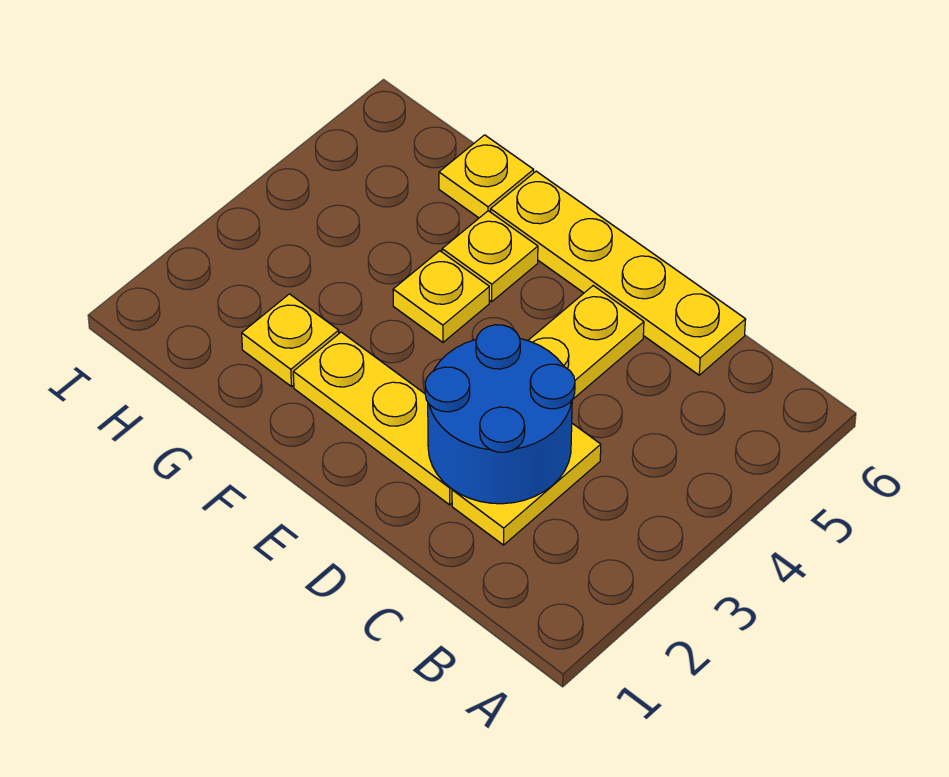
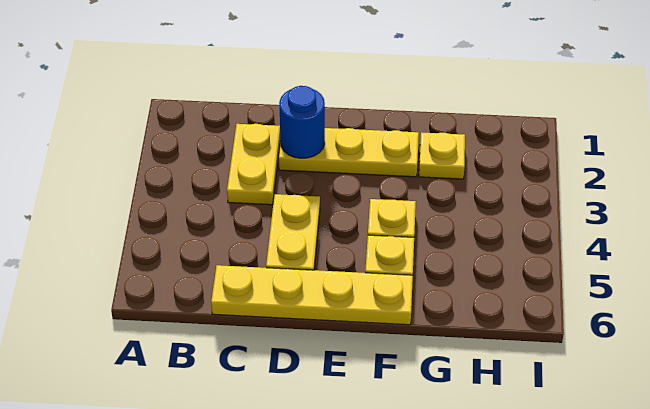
blue round brick C2:D3 level 2 -> blue round brick D2 level 2
yellow plate G6 level 1 -> none

